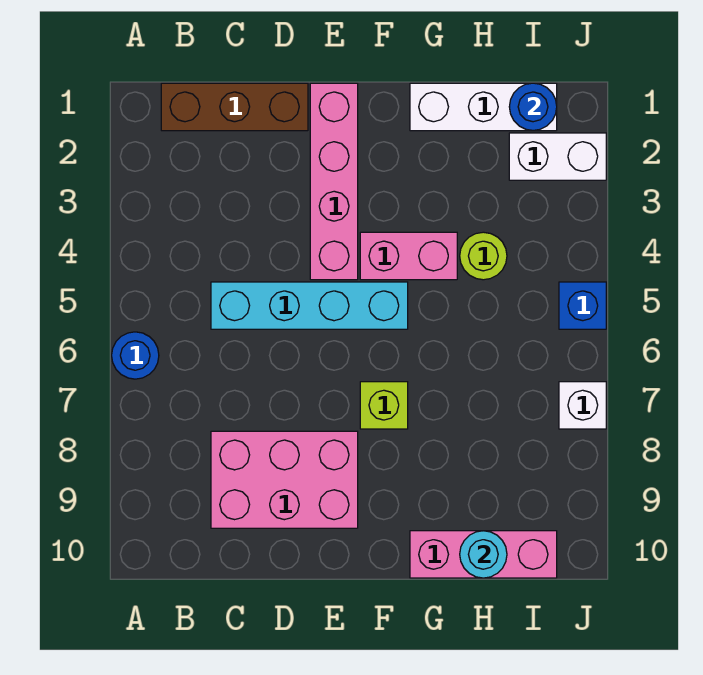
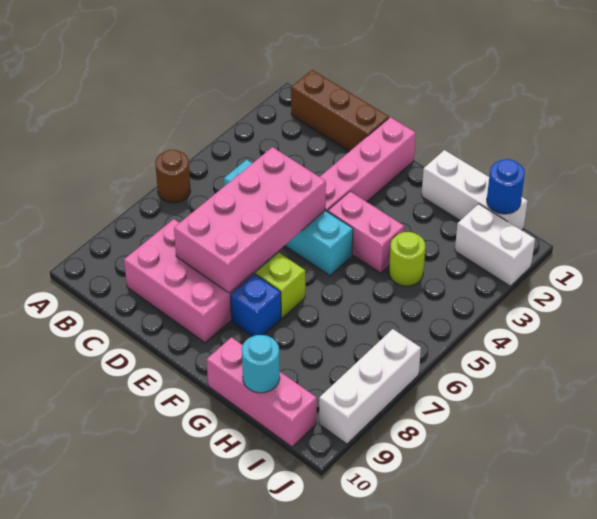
blue round brick A6 level 1 -> brown round brick A6 level 1
none -> pink brick D5:E8 level 2
blue brick J5 level 1 -> blue brick F8 level 1
white brick J7 level 1 -> white brick J7:J9 level 1

